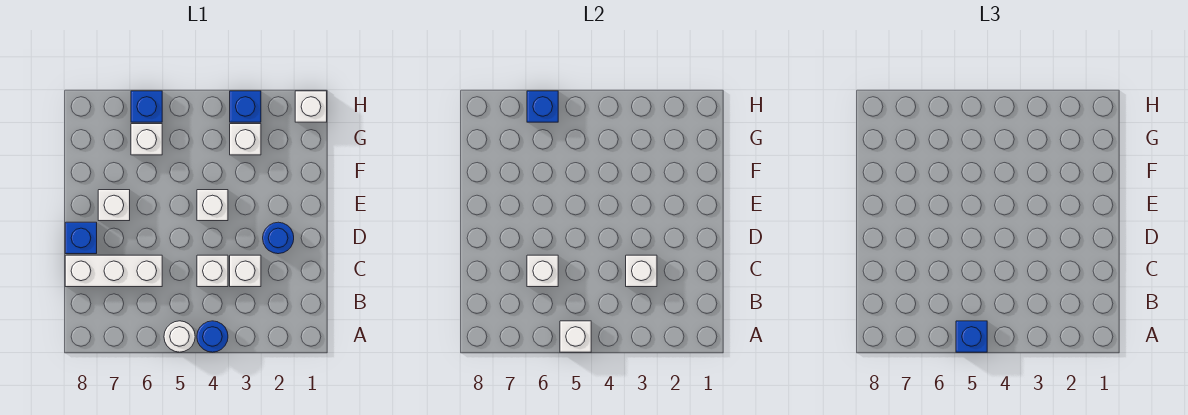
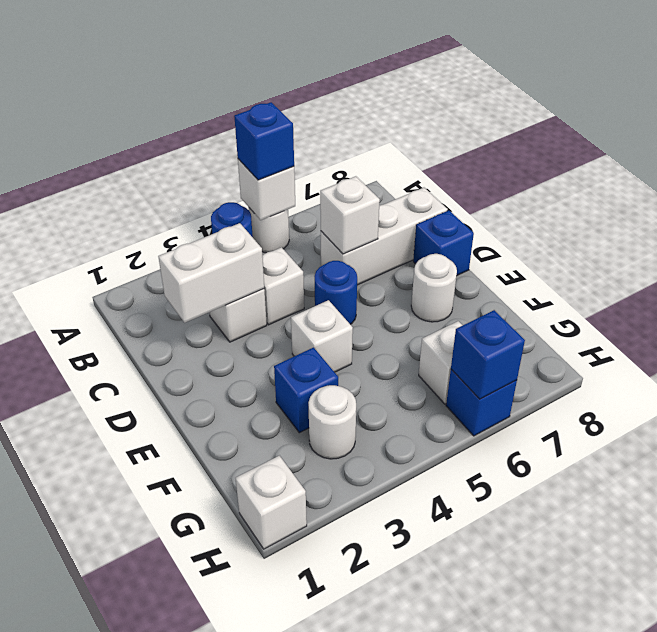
white brick C3 level 2 -> white brick C2:C3 level 2
blue round brick D2 level 1 -> blue round brick D5 level 1
white brick E7 level 1 -> white round brick E7 level 1
white brick G3 level 1 -> white round brick G3 level 1
blue brick H3 level 1 -> blue brick F3 level 1

